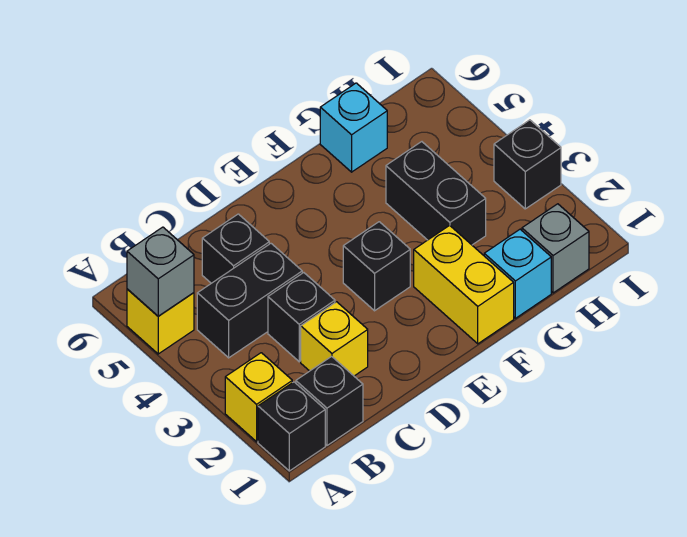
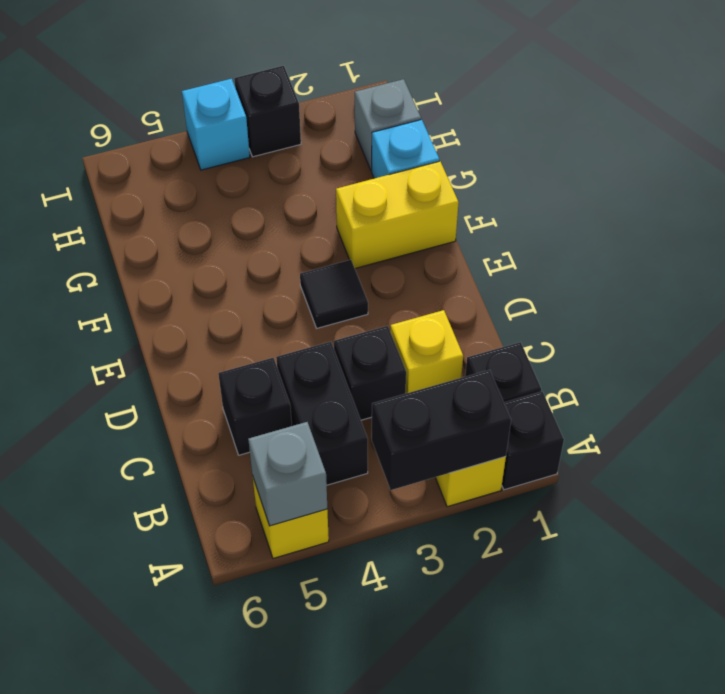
black brick E3 level 1 -> black tile E3 level 1
black brick G3:G4 level 1 -> black brick A2:A3 level 2
cyan brick G6 level 1 -> cyan brick I4 level 1

